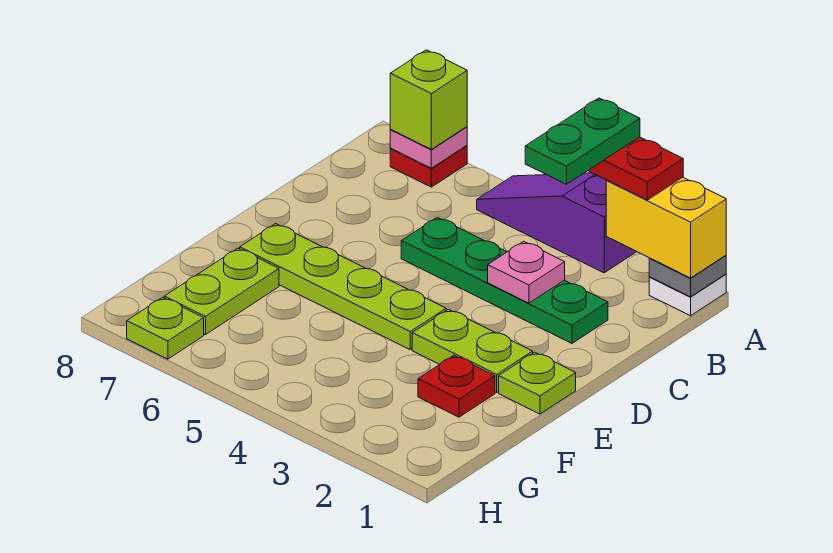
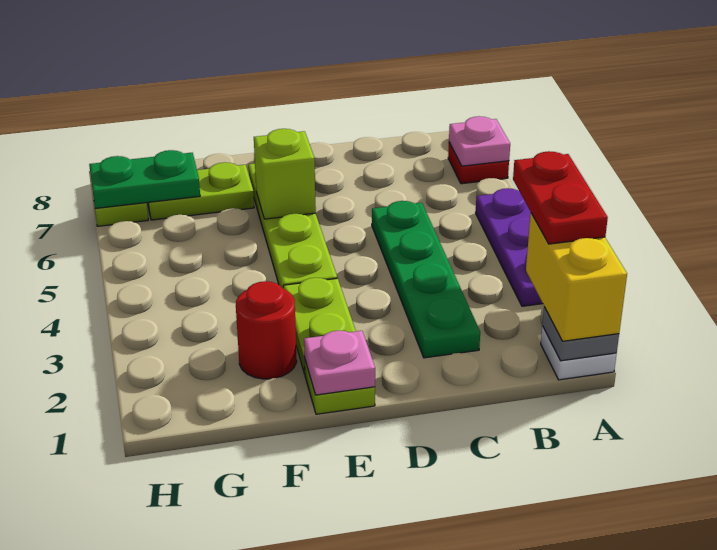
purple slope A3:A5 level 1 top 3 -> purple plate A3:A5 level 1
green plate A3:B3 level 5 -> green plate G7:H7 level 2
lime brick A7 level 3 -> lime brick E6 level 2
pink plate C3 level 2 -> pink plate E1 level 2
red plate F2 level 1 -> red round brick F2 level 1

